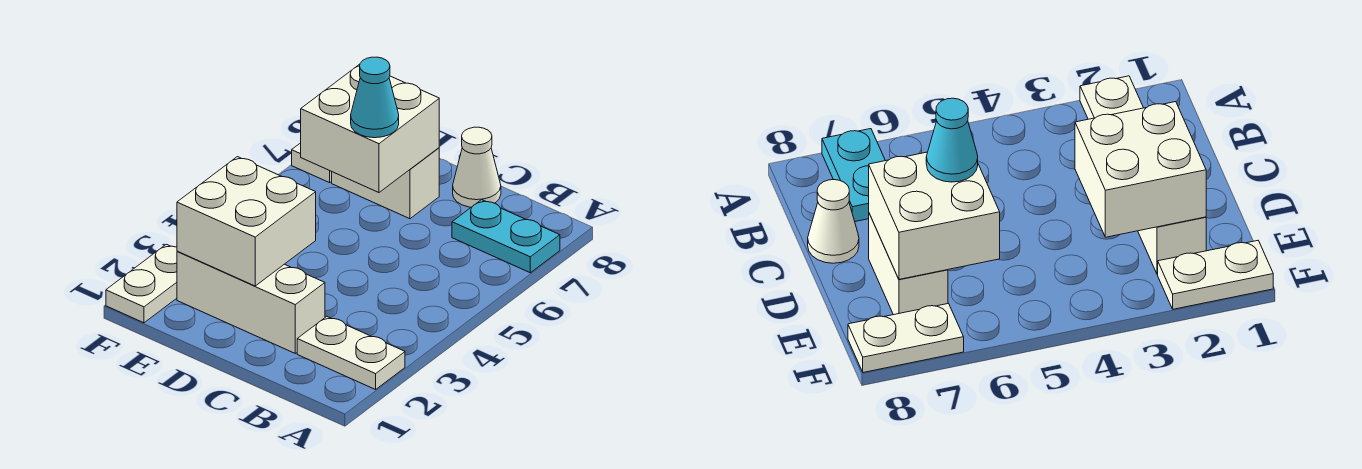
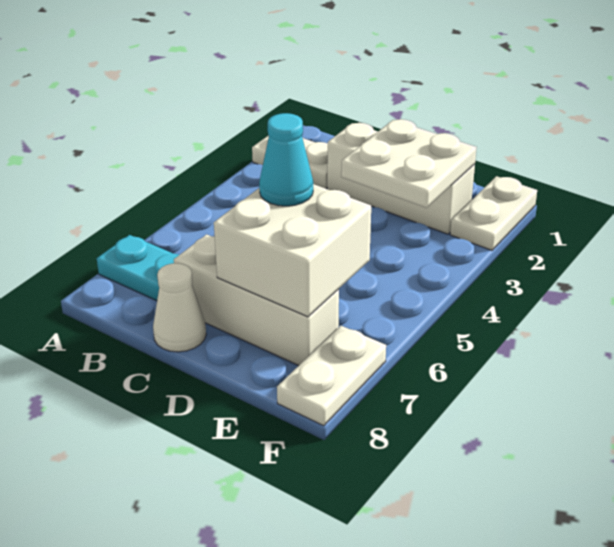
white brick D2:E3 level 2 -> white plate D2:E3 level 2
white brick D7:E7 level 1 -> white brick C7:E7 level 1

